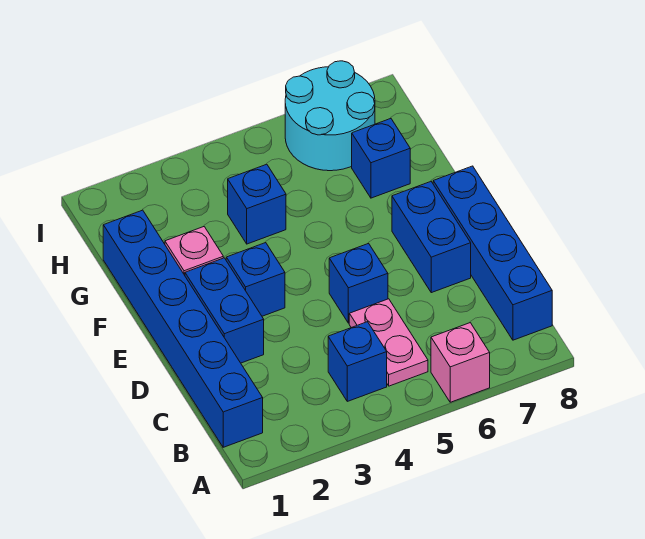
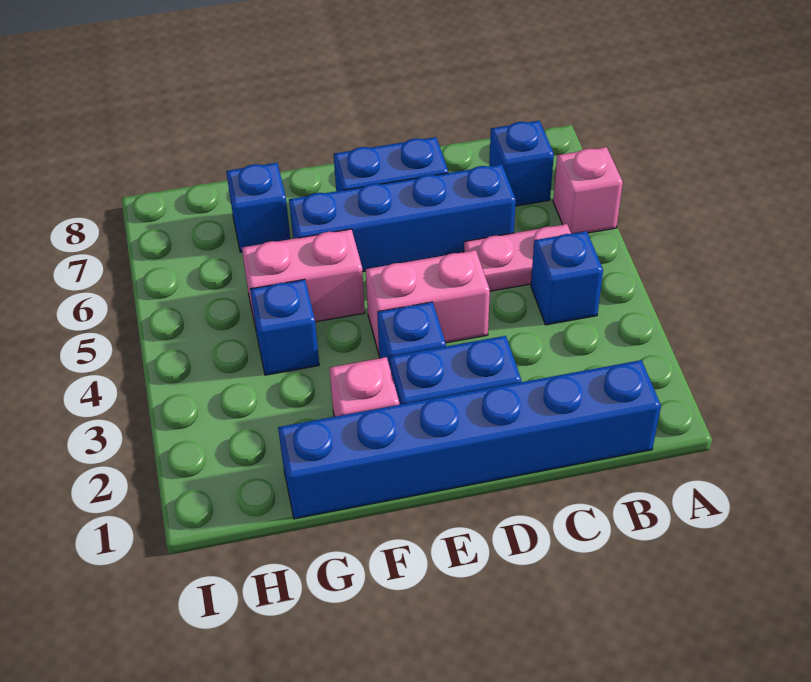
blue brick B8:E8 level 1 -> blue brick C6:F6 level 1
none -> pink brick D4:E4 level 1
blue brick D5 level 1 -> blue brick B7 level 1
none -> pink brick F5:G5 level 1
cyan round brick H6:I7 level 1 -> none

